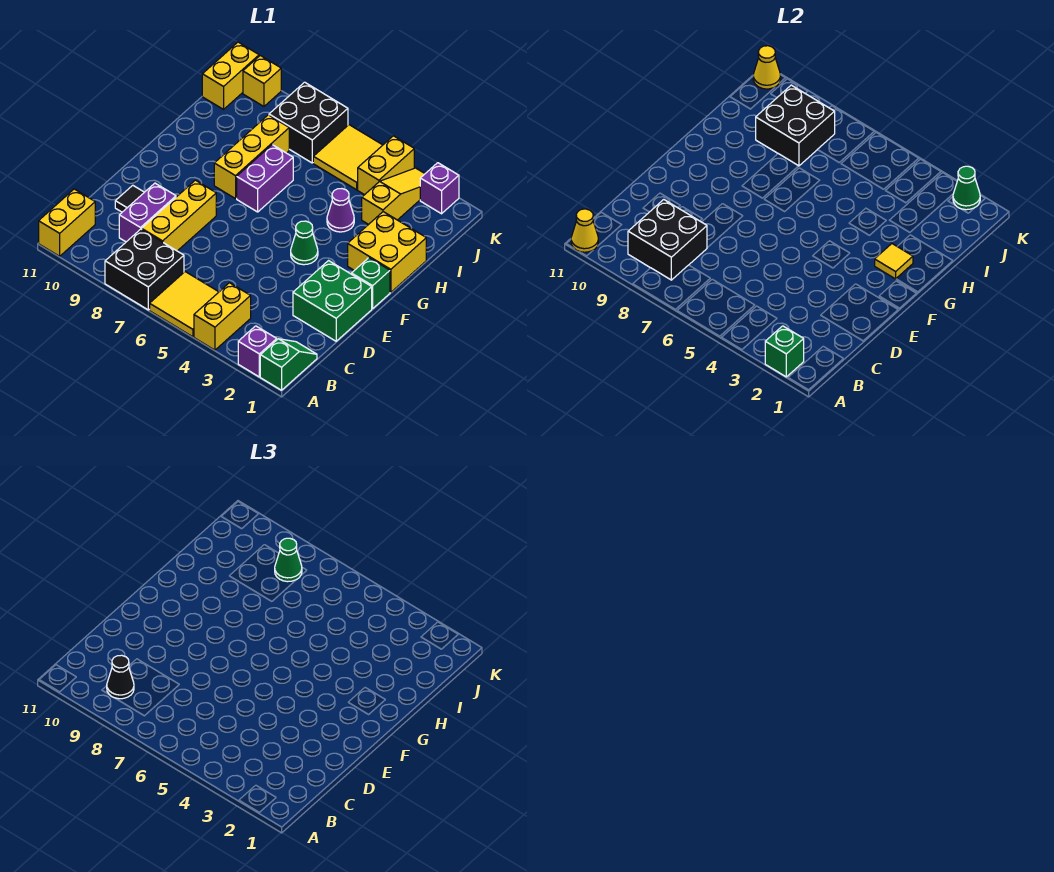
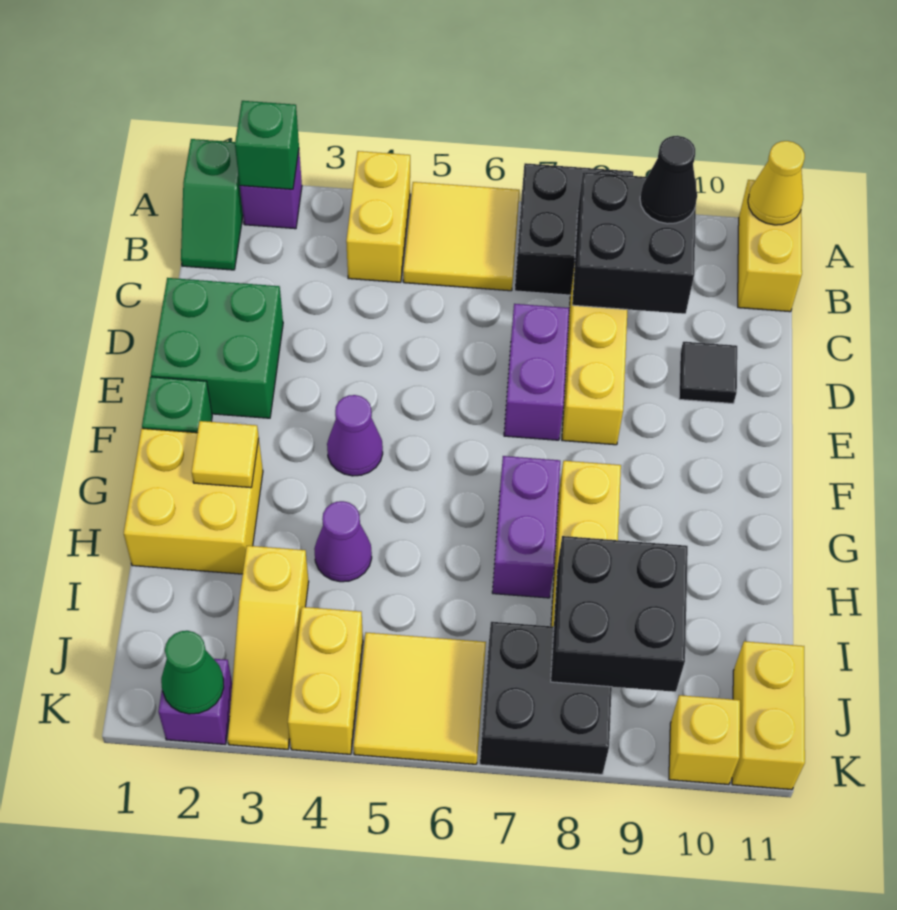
purple brick C9:D9 level 1 -> purple brick D7:E7 level 1
green cone F4 level 1 -> purple cone F4 level 1
green cone J8 level 3 -> none
yellow cone K11 level 2 -> none

